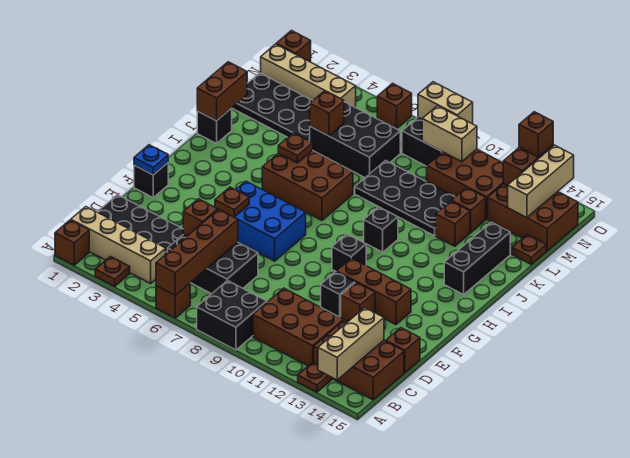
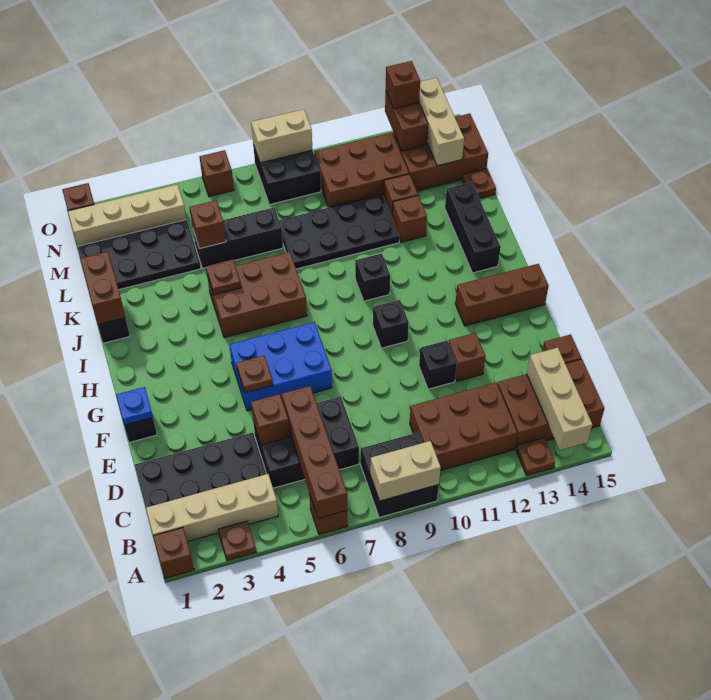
brown brick F11:F13 level 1 -> brown brick G13:G15 level 1
black brick L5:M7 level 1 -> black brick L5:L7 level 1
tan brick N9:N10 level 2 -> tan brick A8:A9 level 2

